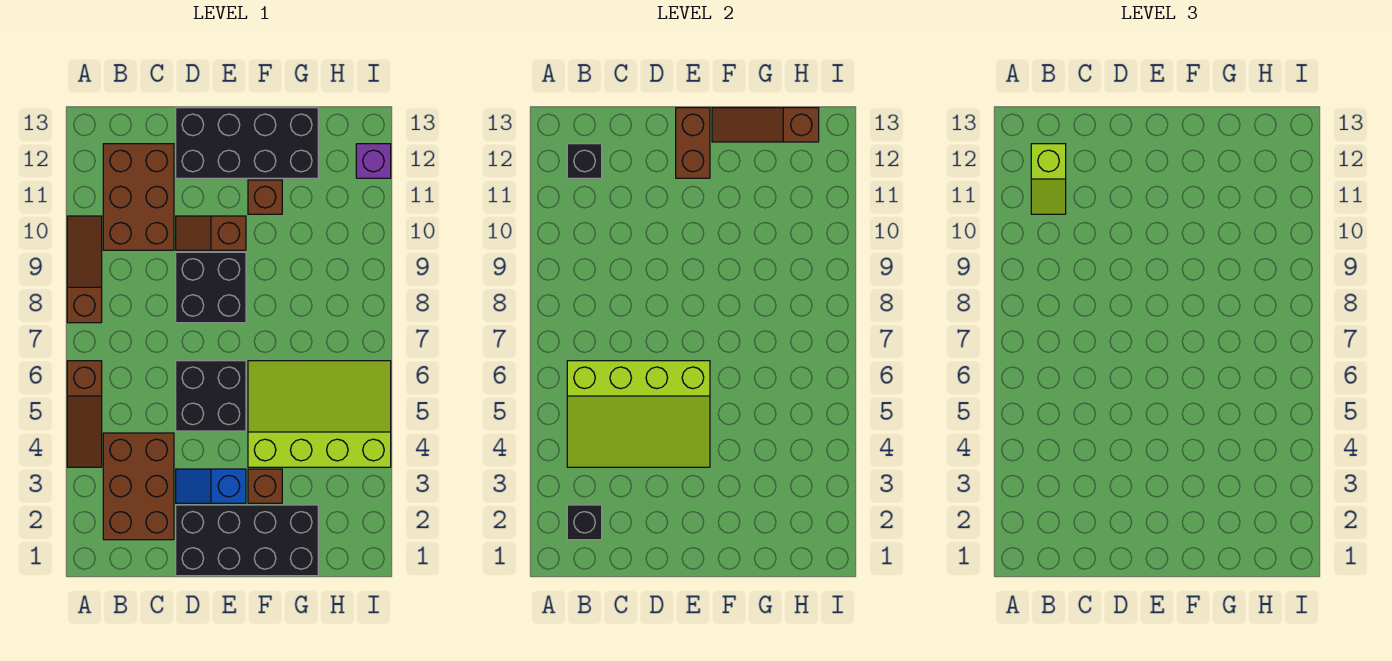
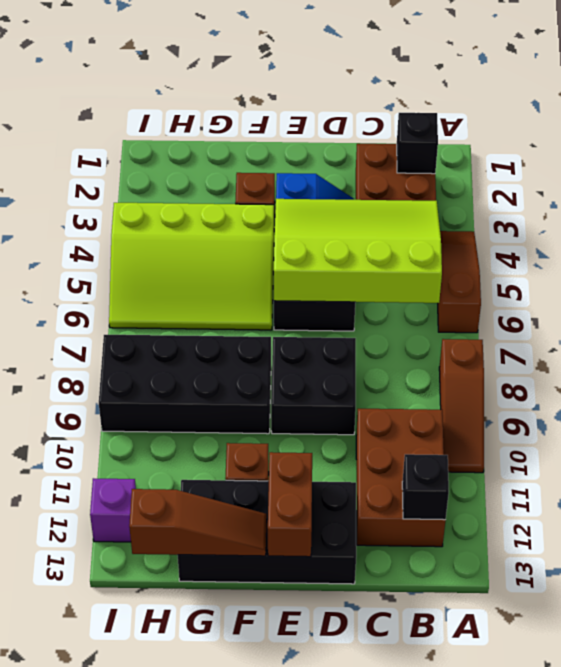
lime slope B11:B12 level 3 top 12 -> none
black brick D1:G2 level 1 -> black brick F8:I9 level 1
brown slope D10:E10 level 1 top E -> none

